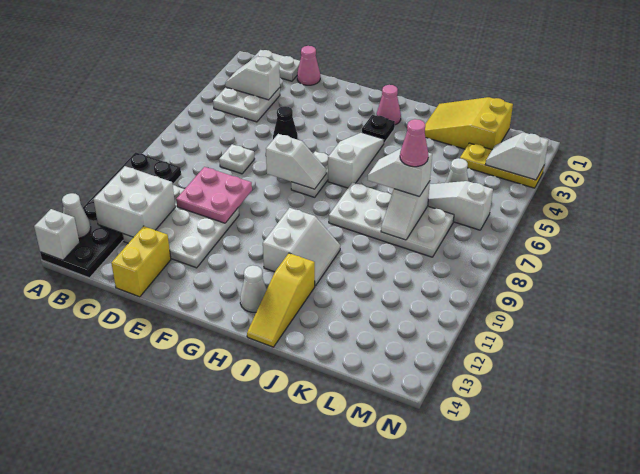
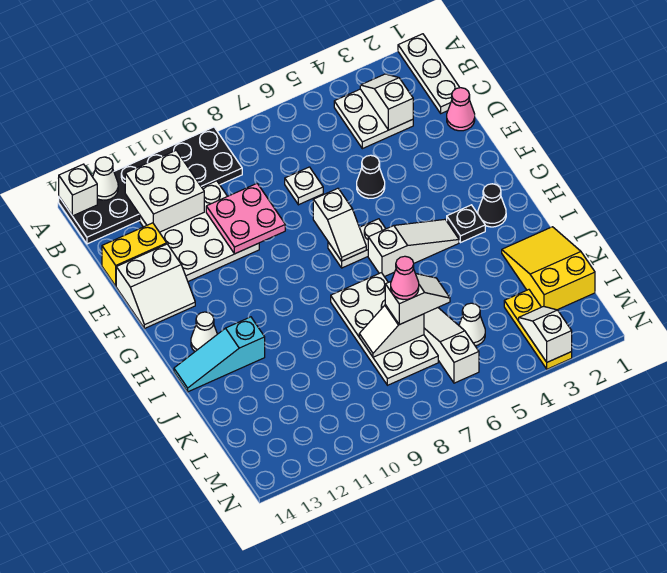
white plate B1:C1 level 1 -> white plate A1:C1 level 1
pink cone H2 level 1 -> black cone H2 level 1
white slope H10:I11 level 1 top H -> white slope E13:F14 level 1 top E
yellow slope I12:I14 level 1 top 12 -> cyan slope I12:I14 level 1 top 12
white slope J7:K7 level 3 top K -> white slope K6:K7 level 3 top 7

